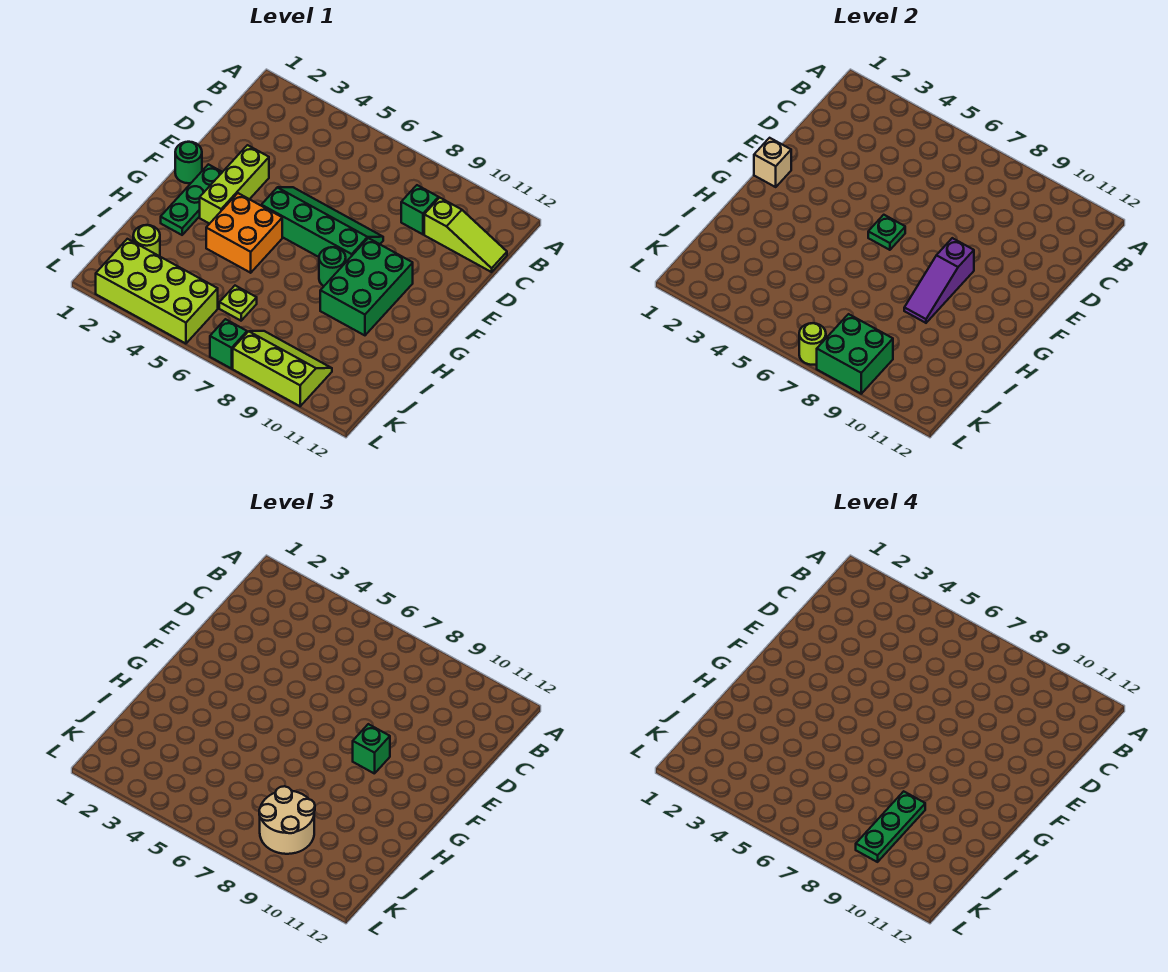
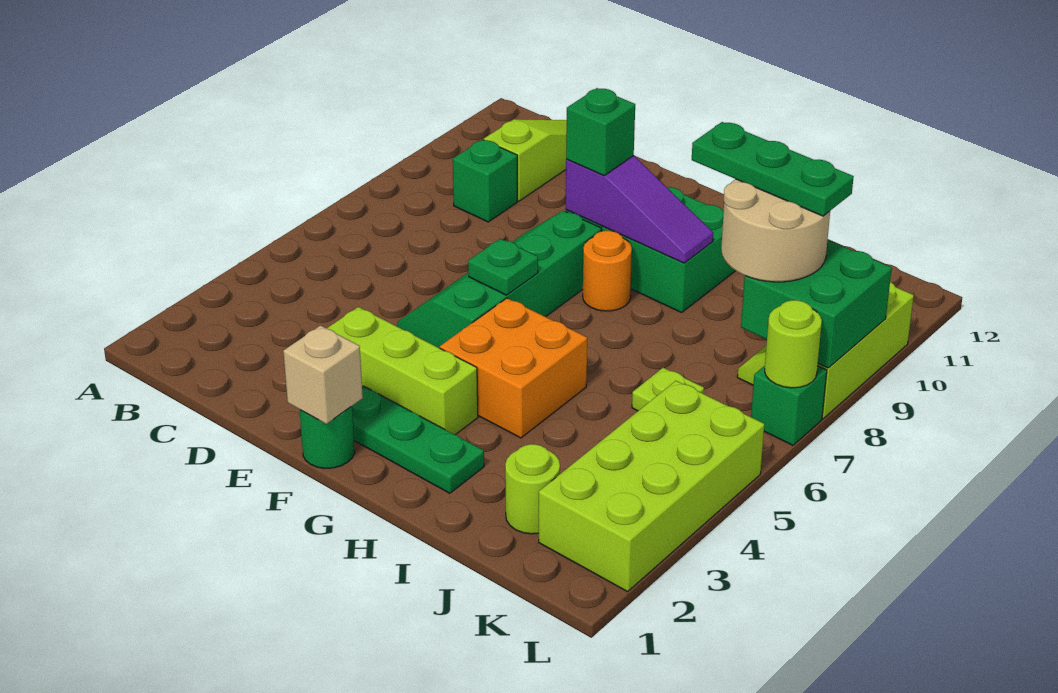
green round brick G8 level 1 -> orange round brick G8 level 1

